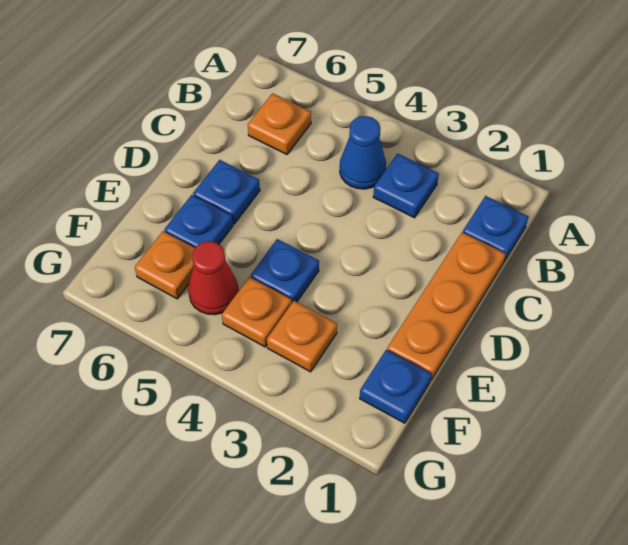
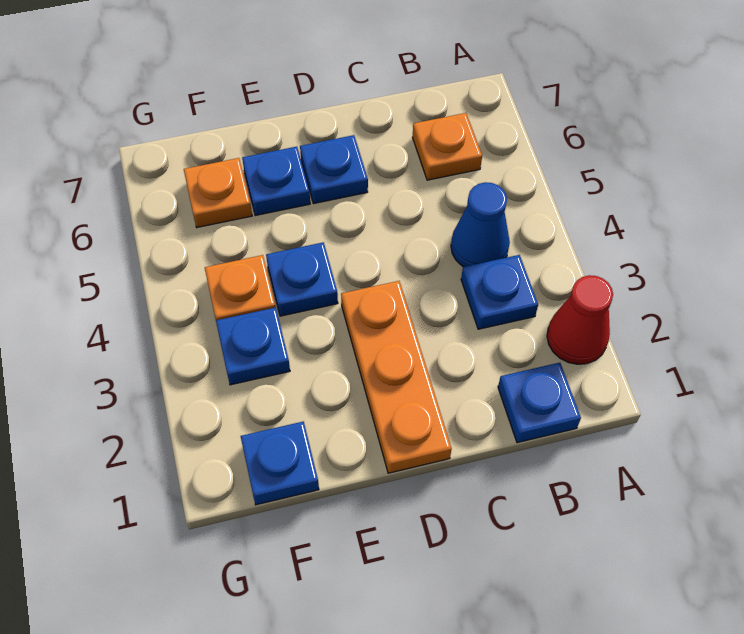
orange plate C1:E1 level 1 -> orange plate D1:D3 level 1
orange plate F3 level 1 -> blue plate F3 level 1
red cone F5 level 1 -> red cone A2 level 1

